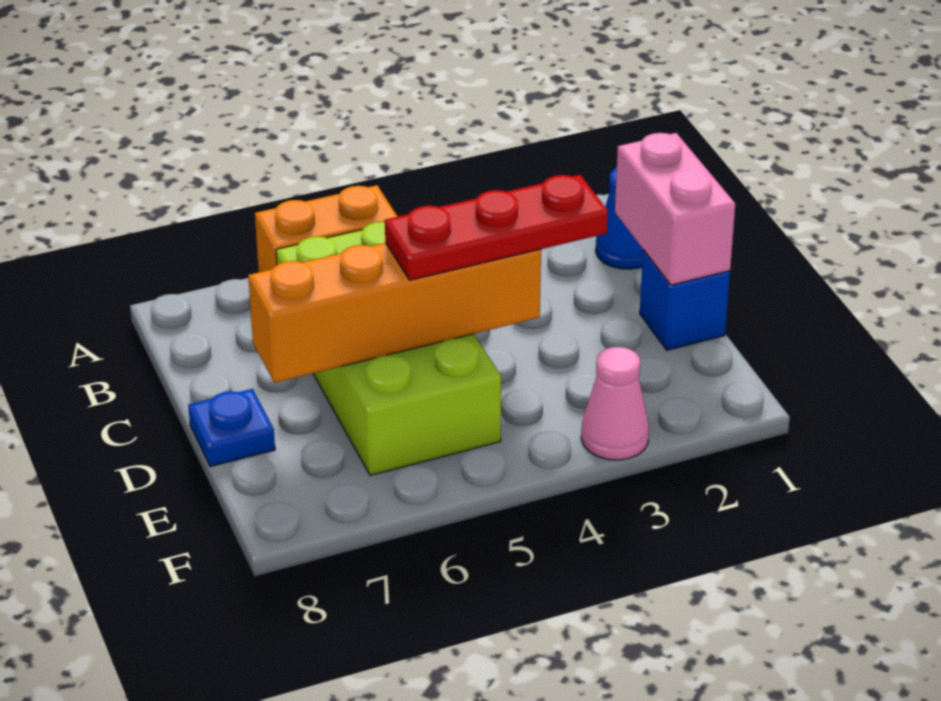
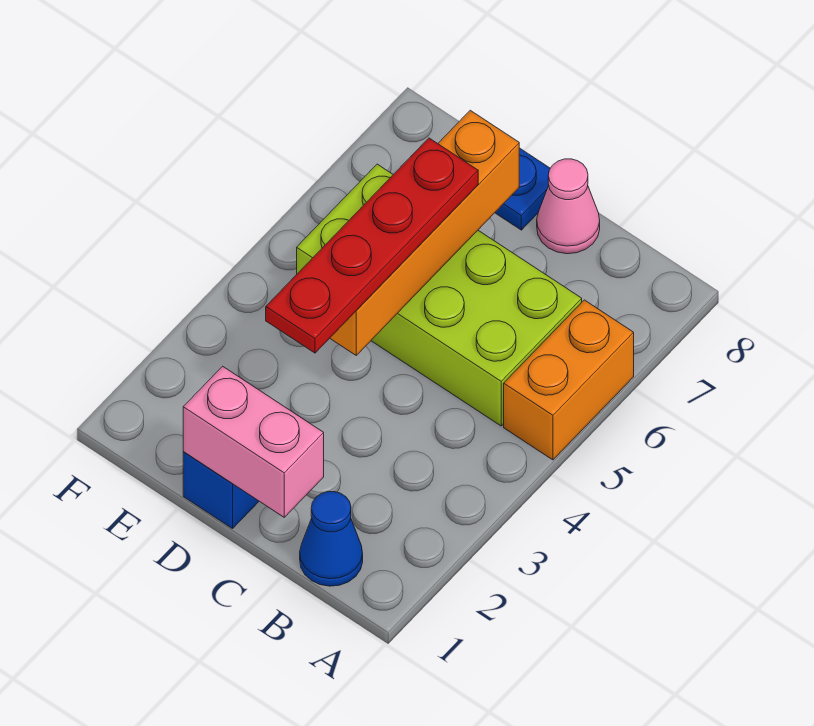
red plate D3:D5 level 3 -> red plate D3:D6 level 3
pink cone F3 level 1 -> pink cone C8 level 1

